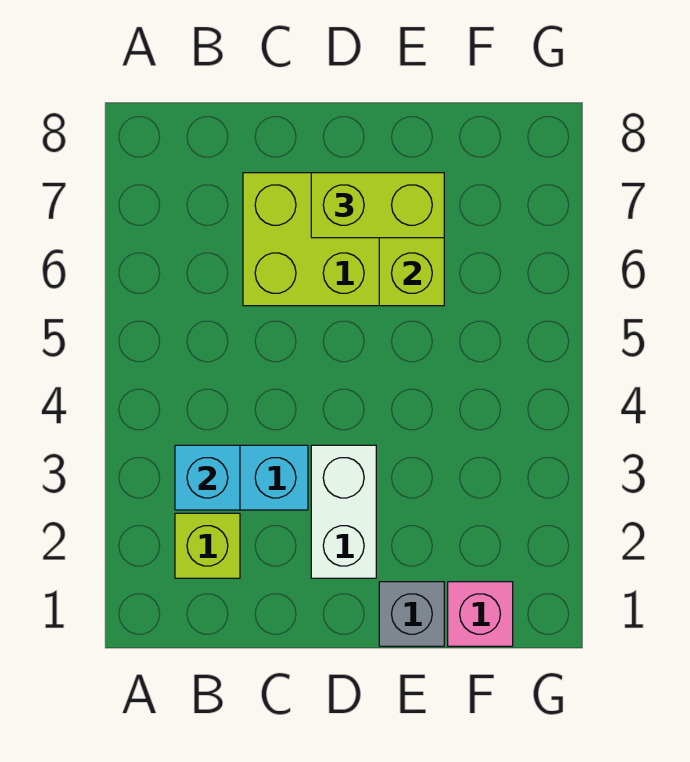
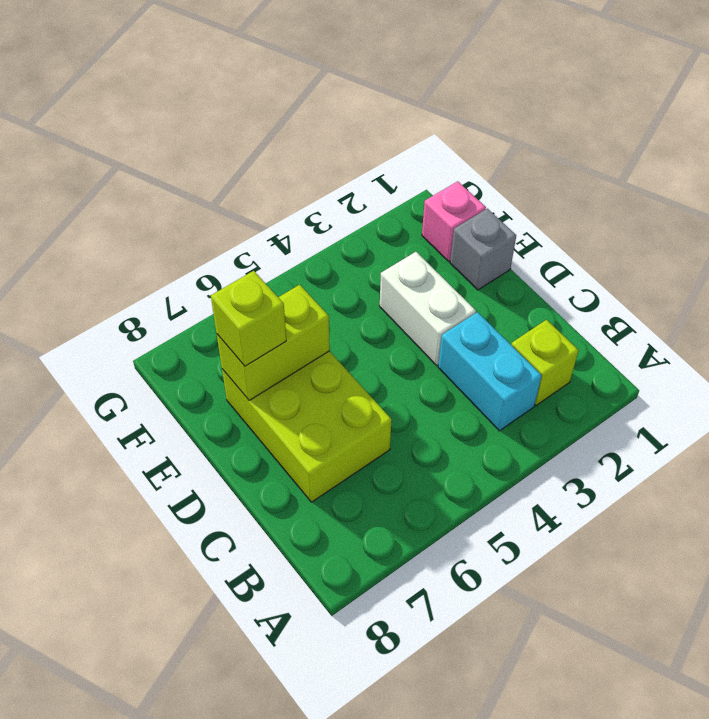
cyan brick B3 level 2 -> none
white brick D2:D3 level 1 -> white brick D3:E3 level 1
lime brick D7:E7 level 3 -> lime brick E7 level 3

